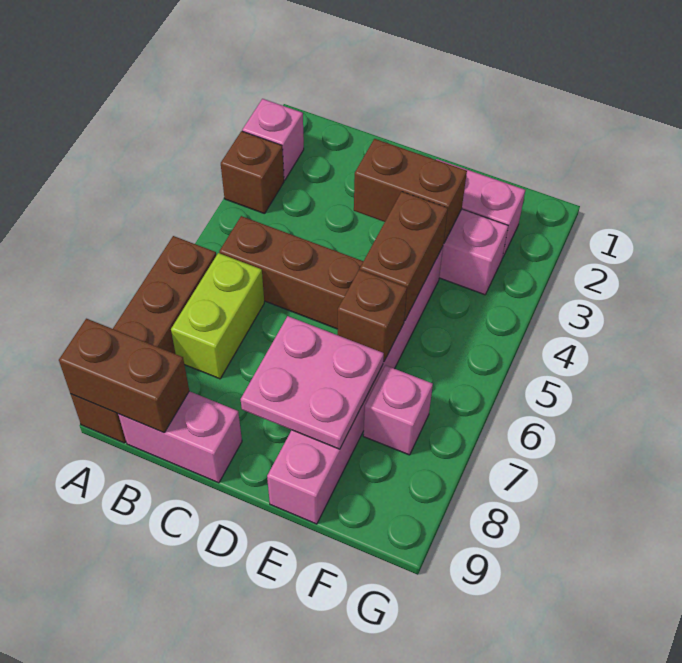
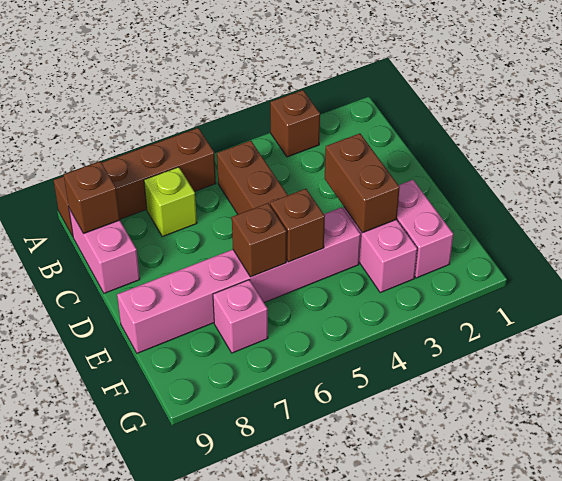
pink brick A2 level 1 -> none
brown brick A9:B9 level 2 -> brown brick B9 level 2
lime brick B6:B7 level 1 -> lime brick B7 level 1
pink plate D7:E8 level 2 -> none
brown brick E4:E5 level 2 -> brown brick E5 level 2

